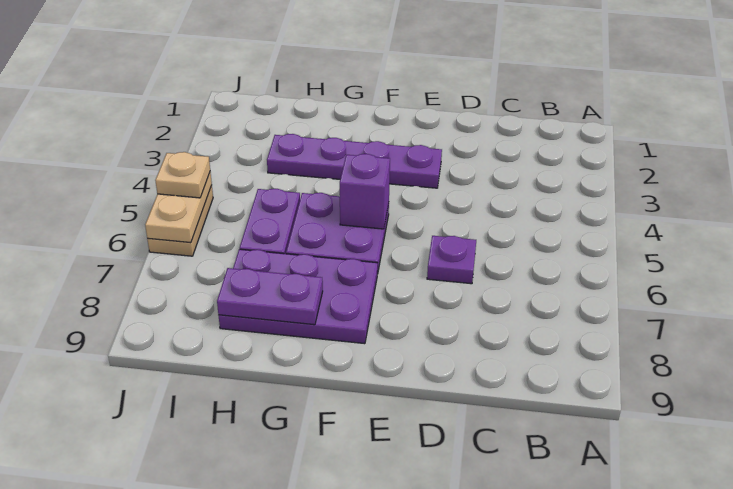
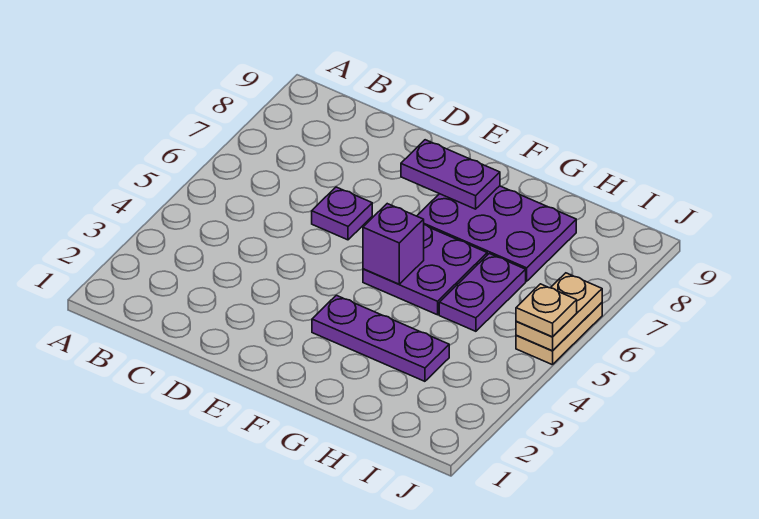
purple plate E3:H3 level 1 -> purple plate F3:H3 level 1
purple plate G8:H8 level 2 -> purple plate E8:F8 level 2

